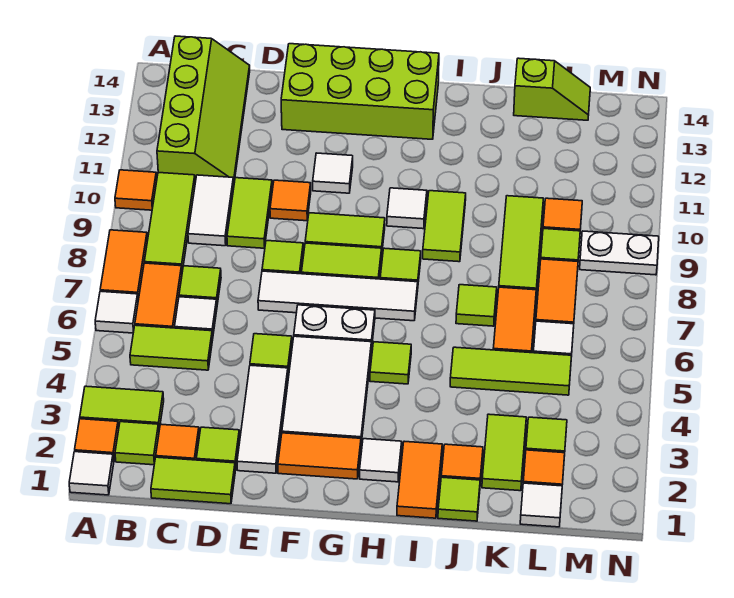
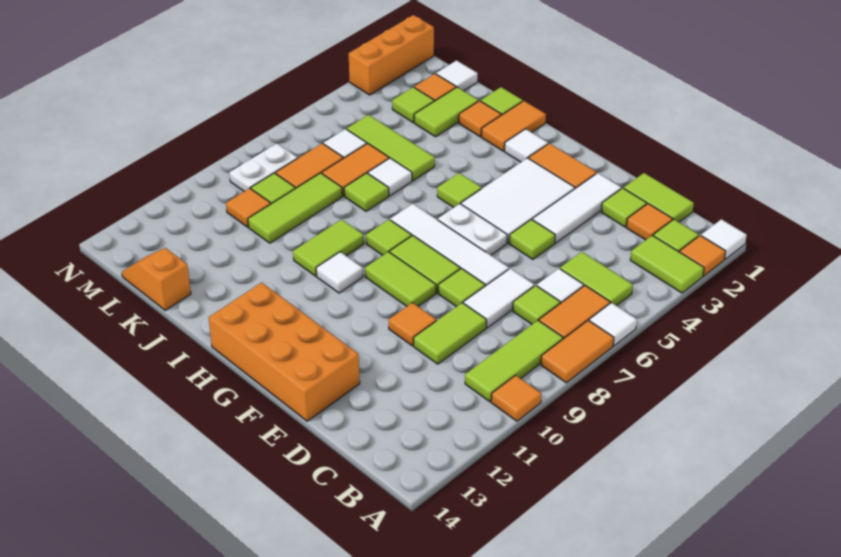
lime slope B11:C14 level 1 top B -> none
white tile C9:C10 level 1 -> white tile D7:D8 level 1
lime brick E13:H14 level 1 -> orange brick E13:H14 level 1
white tile F11 level 1 -> white tile J6 level 1
lime slope K14:L14 level 1 top K -> orange slope K14:L14 level 1 top K
white plate M9:N9 level 1 -> white plate M8:M9 level 1
none -> orange brick N1:N3 level 1

